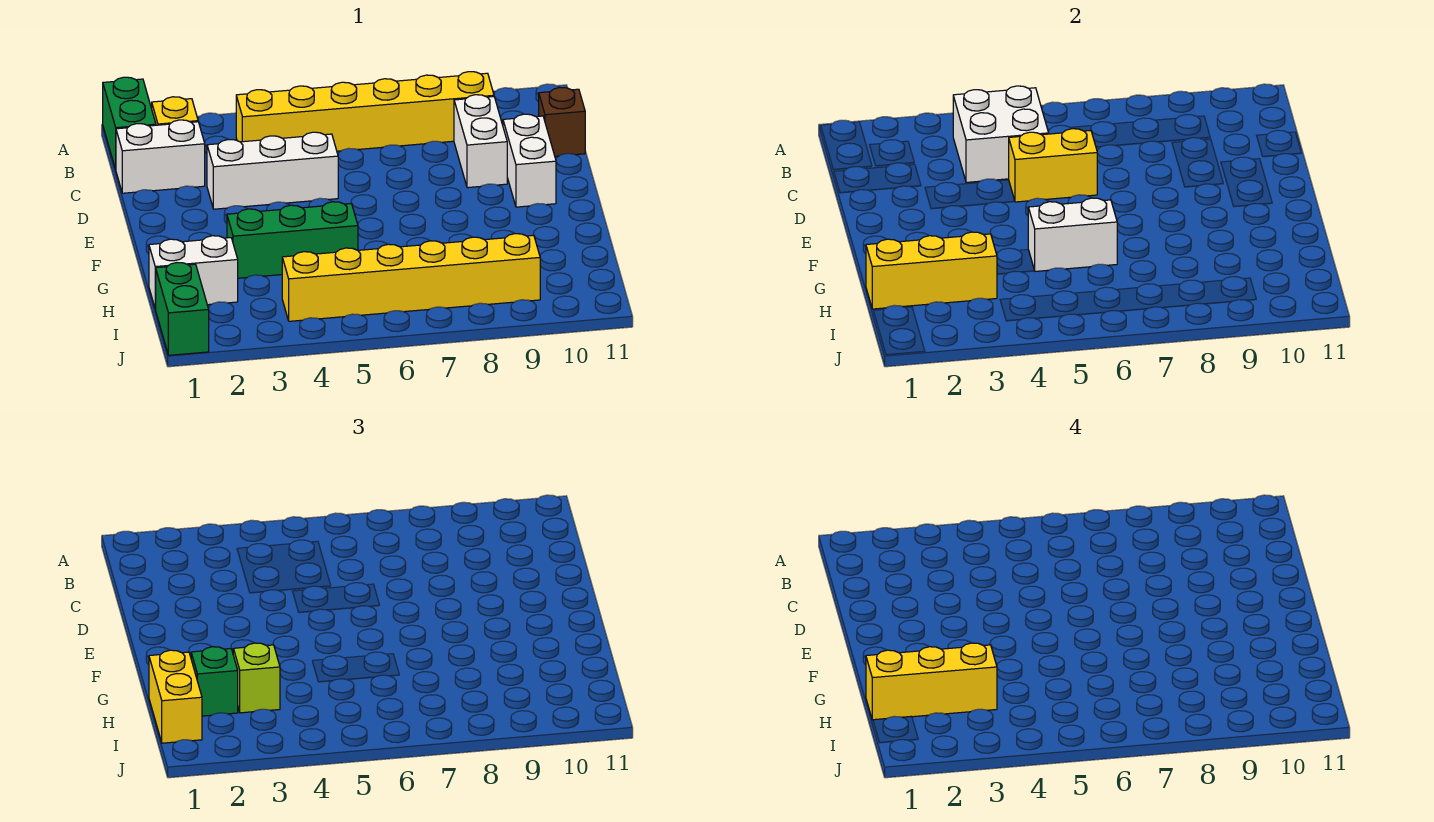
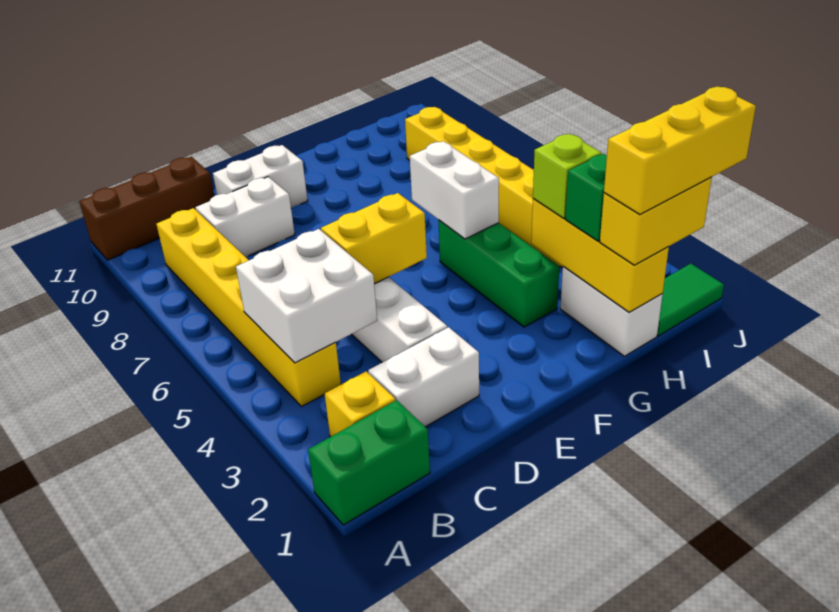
white brick C1:C2 level 1 -> white brick C2:D2 level 1
brown brick C11 level 1 -> brown brick A11:C11 level 1
yellow brick D5:D6 level 2 -> yellow brick D5:E5 level 2
yellow brick H1:H3 level 4 -> yellow brick H1:J1 level 4
green brick I1:J1 level 1 -> green tile I1:J1 level 1

